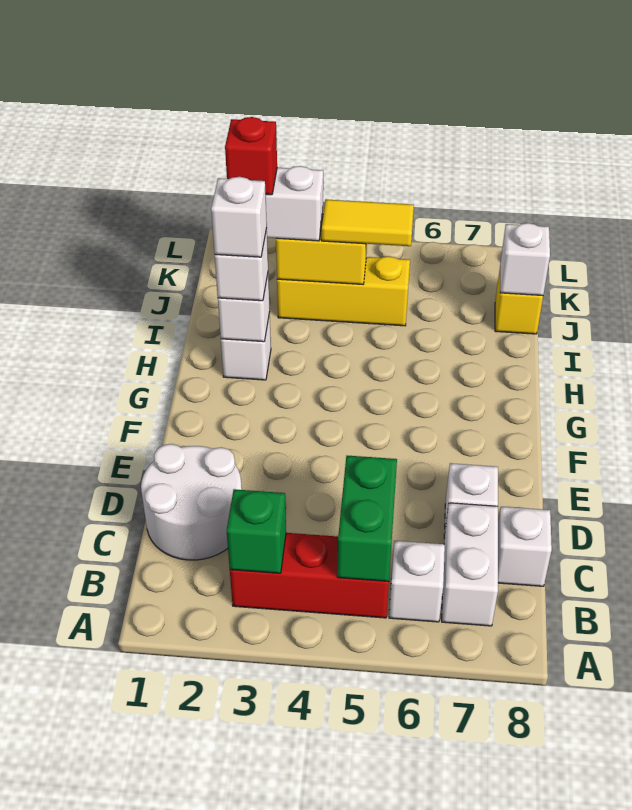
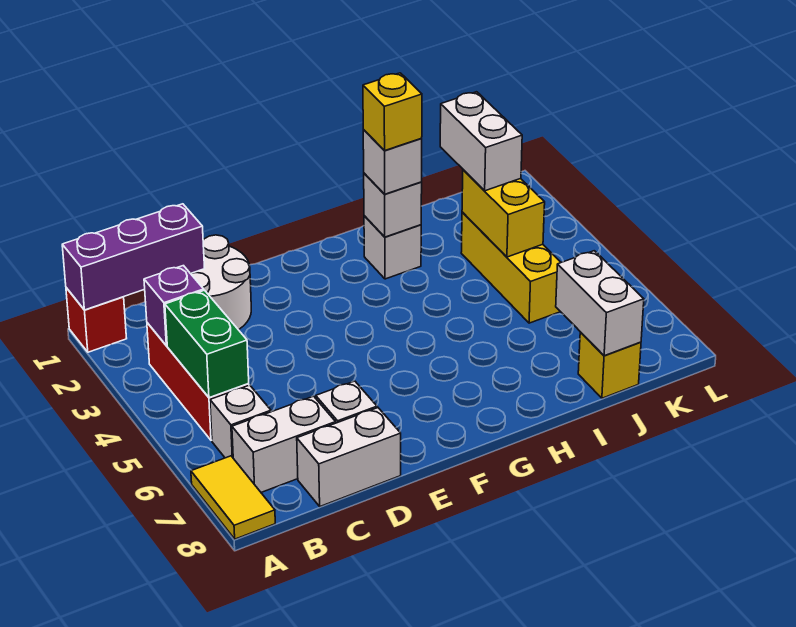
none -> purple brick A1:C1 level 2
green brick B3 level 2 -> purple brick B3 level 2
green brick B5:C5 level 2 -> green brick B4:B5 level 2
white brick C8 level 1 -> white brick C8:D8 level 1
white brick H2 level 4 -> yellow brick H2 level 4
red brick J2 level 4 -> red brick A1 level 1
yellow tile J4:J5 level 3 -> yellow tile A7:A8 level 1
white brick J8 level 2 -> white brick J7:J8 level 2

